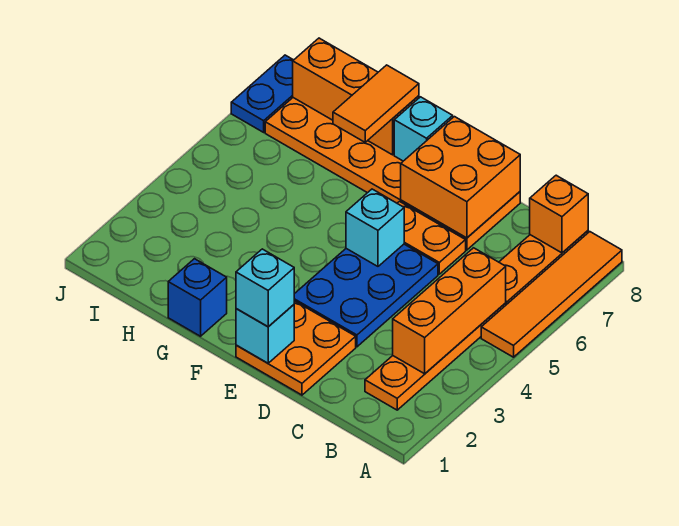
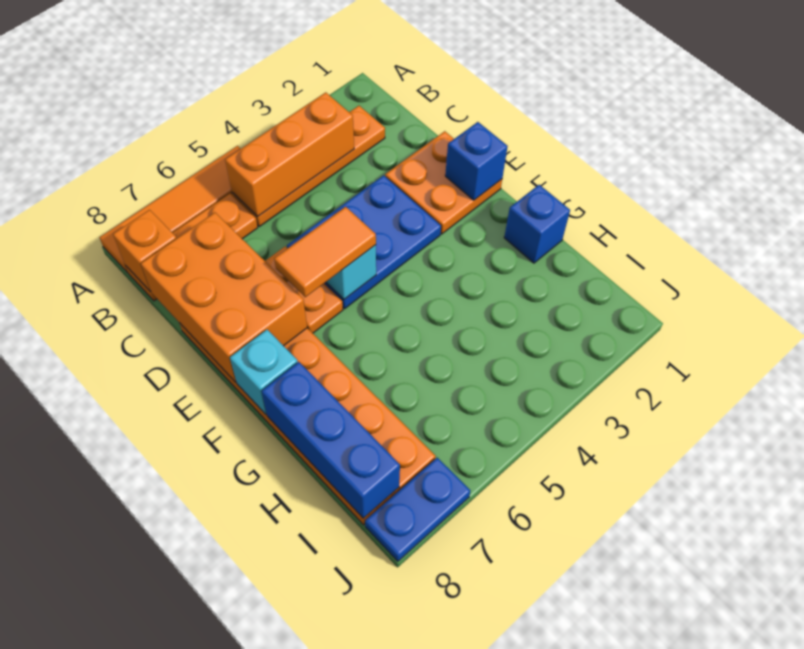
orange brick D7:E8 level 2 -> orange brick C7:E8 level 2
cyan brick E1 level 2 -> blue brick E1 level 2
cyan brick E1 level 3 -> none
orange tile G7:G8 level 3 -> orange tile E5:E6 level 3
orange brick G8:I8 level 2 -> blue brick G8:I8 level 2

